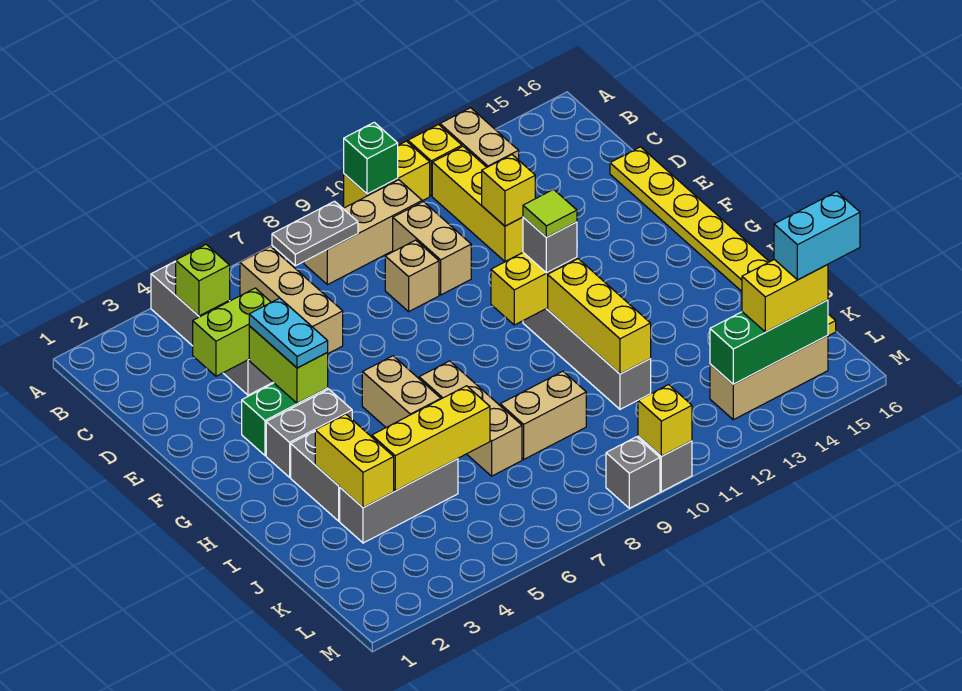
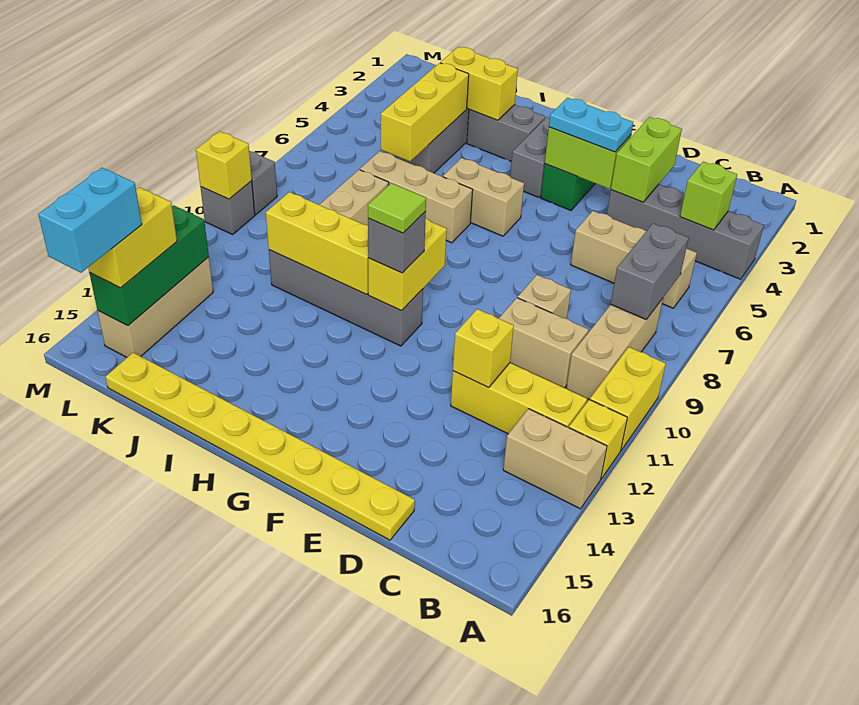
green brick A10 level 2 -> none
grey plate B7:B8 level 2 -> grey brick B7:B8 level 2

